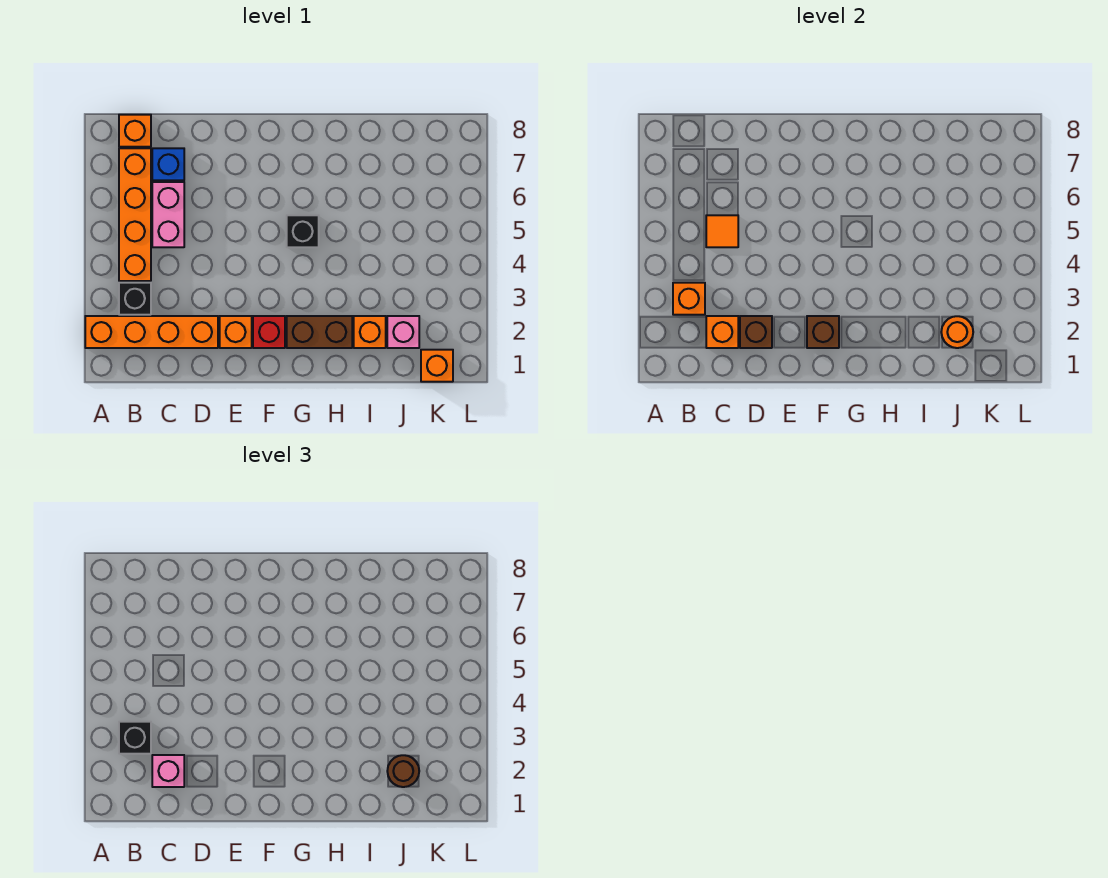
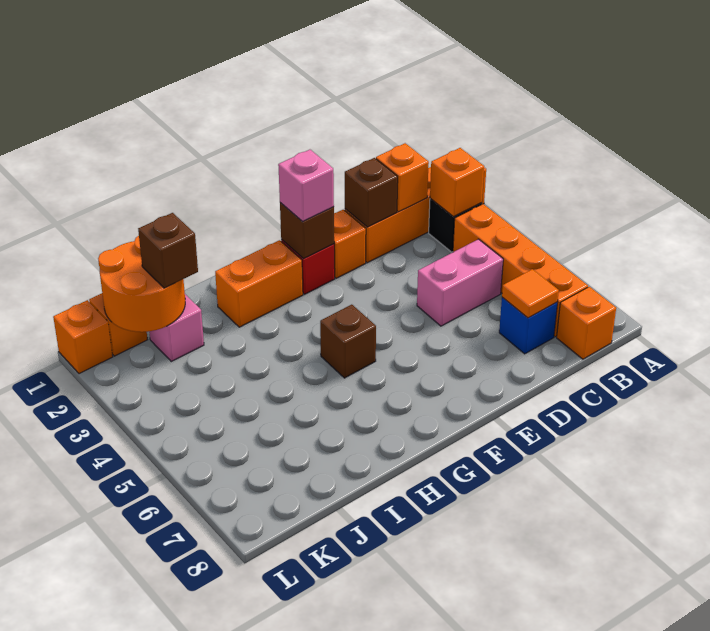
black brick B3 level 3 -> none
pink brick C2 level 3 -> pink brick F2 level 3
pink brick C5:C6 level 1 -> pink brick C5:D5 level 1
orange tile C5 level 2 -> orange tile C7 level 2
brown brick G2:H2 level 1 -> orange brick G2:H2 level 1
black brick G5 level 1 -> brown brick G5 level 1
orange brick I2 level 1 -> orange brick L1 level 1
orange round brick J2 level 2 -> orange round brick J1:K2 level 2
brown round brick J2 level 3 -> brown brick J2 level 3

